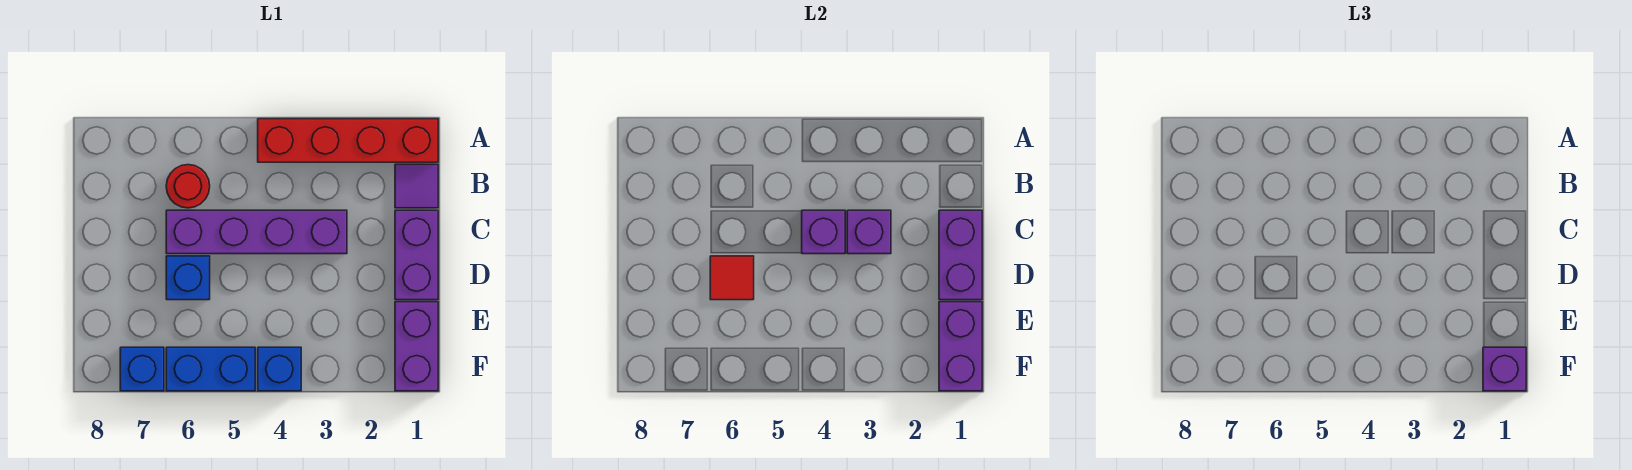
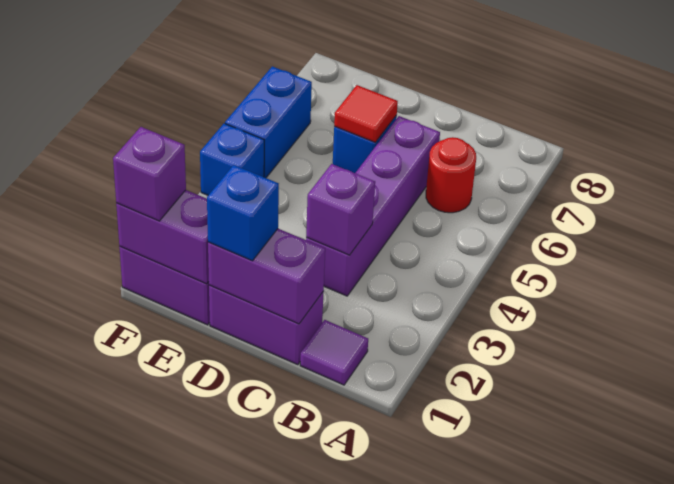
red brick A1:A4 level 1 -> none
purple brick C4 level 2 -> none
blue brick F7 level 1 -> blue brick D1 level 3

